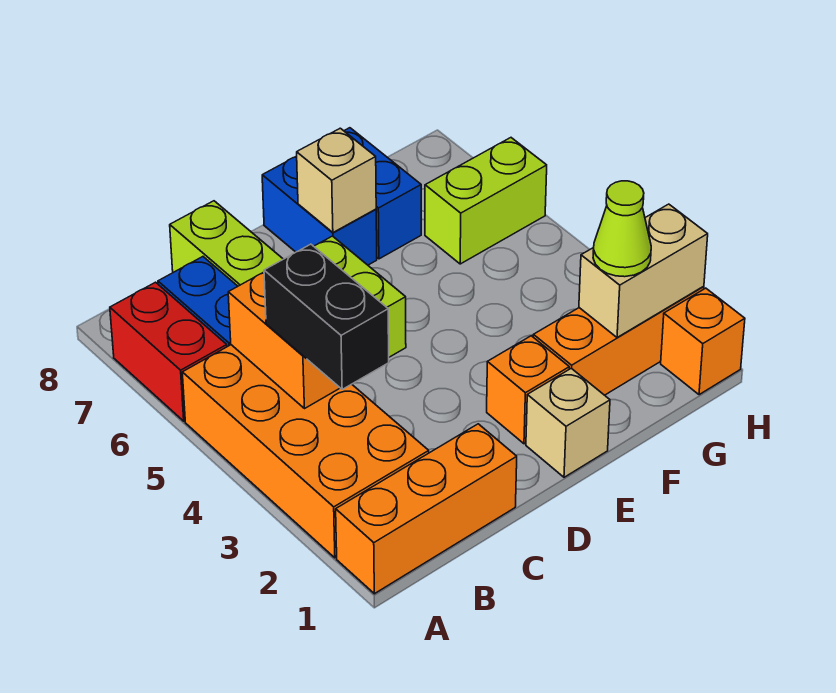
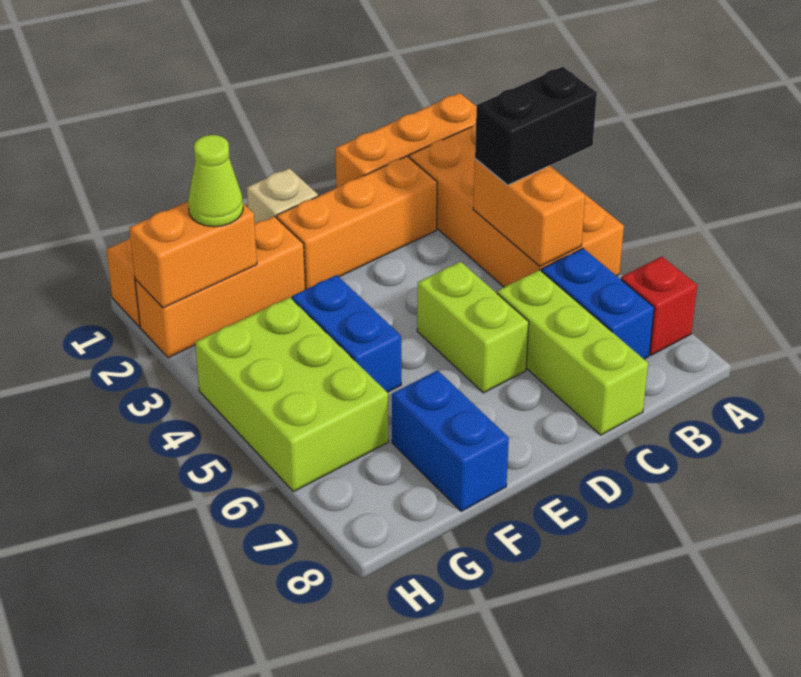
red brick A6:A7 level 1 -> red brick A7 level 1
black brick B3:B4 level 3 -> black brick A4:B4 level 3
orange brick E2 level 1 -> orange brick C2:E2 level 1
blue brick E7:E8 level 1 -> blue brick F4:F5 level 1
tan brick E7 level 2 -> none
tan brick G2:H2 level 2 -> orange brick G2:H2 level 2
lime brick G6:H6 level 1 -> lime brick G4:H6 level 1

